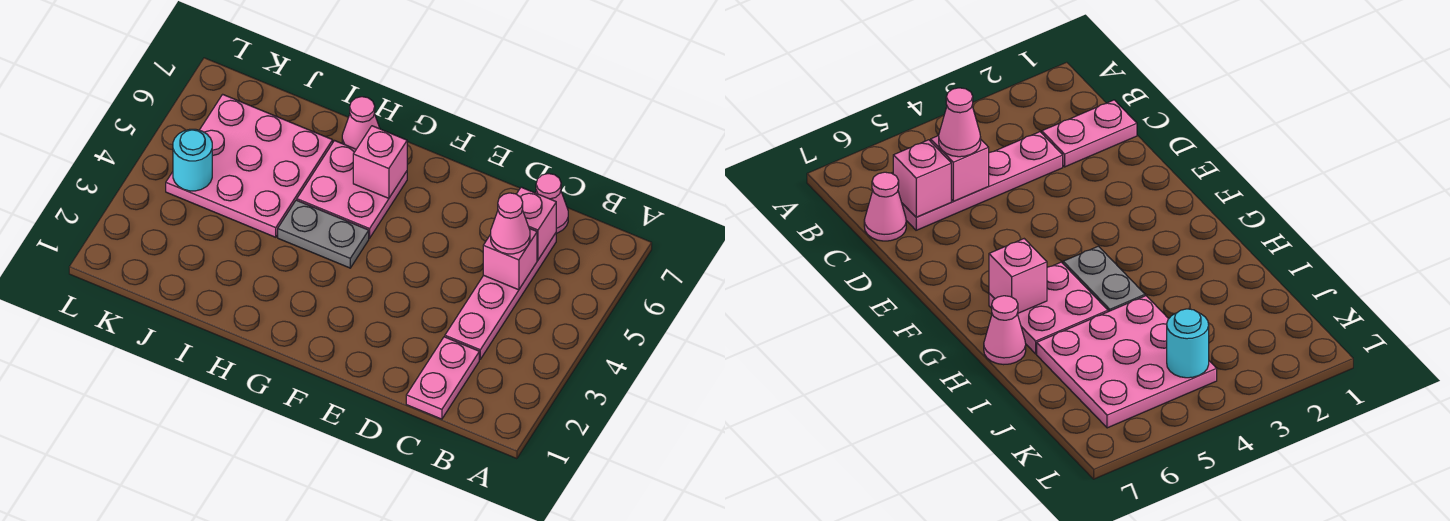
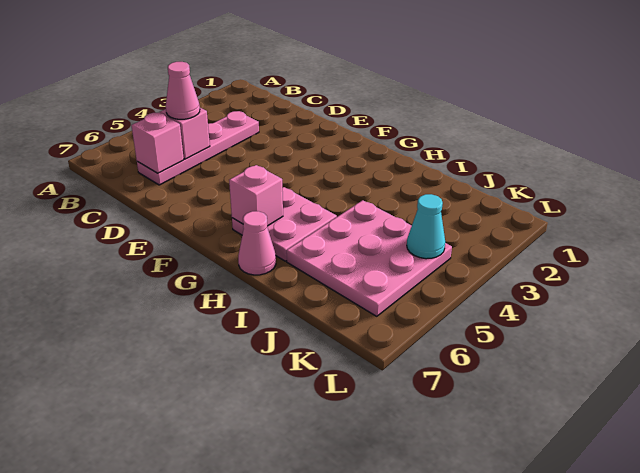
pink plate C1:C2 level 1 -> none
pink cone C7 level 1 -> none
grey plate G4:H4 level 1 -> none
cyan round brick K4 level 2 -> cyan cone K4 level 2

